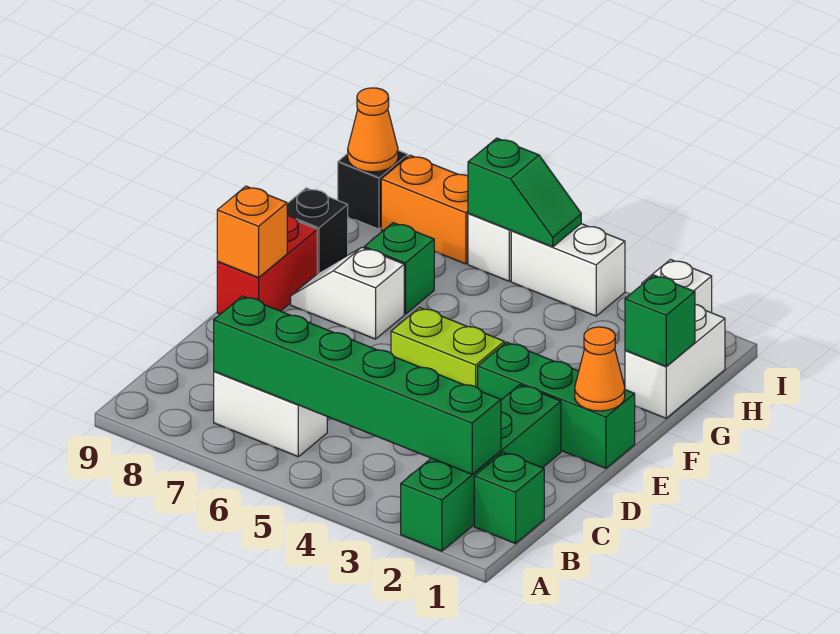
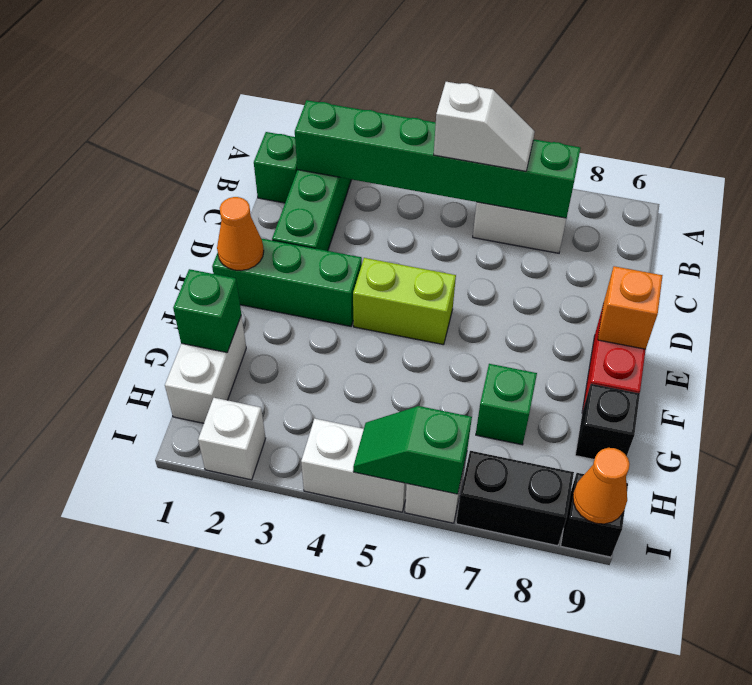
white slope F7:F8 level 1 top 7 -> white slope B5:B6 level 3 top 5
orange brick I7:I8 level 1 -> black brick I7:I8 level 1

